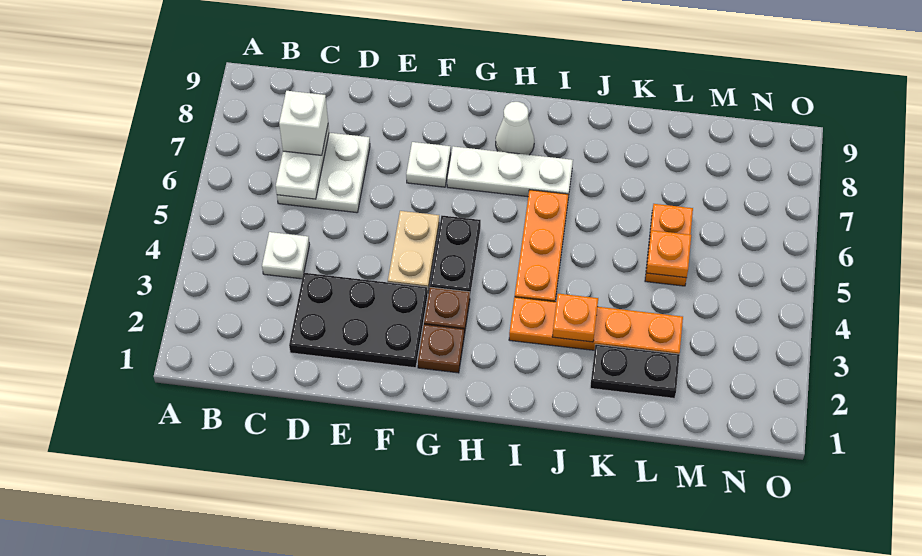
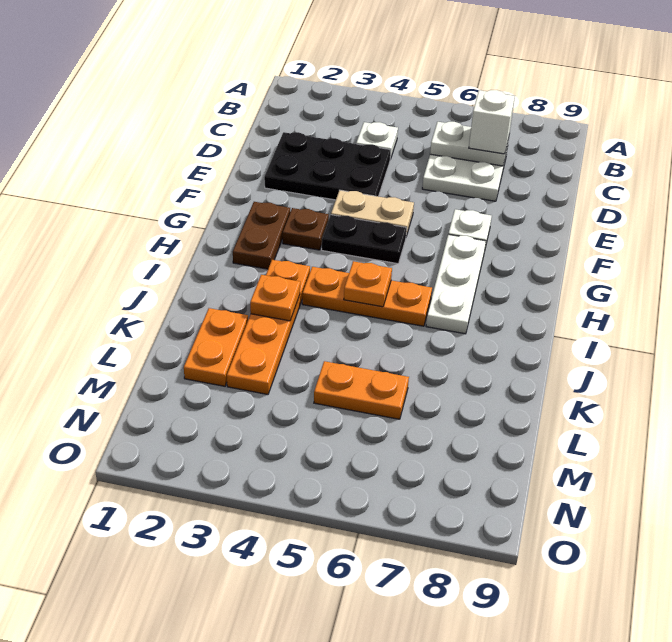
black plate D2:F3 level 1 -> black plate D2:E4 level 1
brown plate G2 level 1 -> brown plate G2:H2 level 1
white cone H8 level 1 -> none
black plate K2:L2 level 1 -> orange plate K2:L2 level 1
orange plate L5 level 2 -> orange plate I5 level 2

